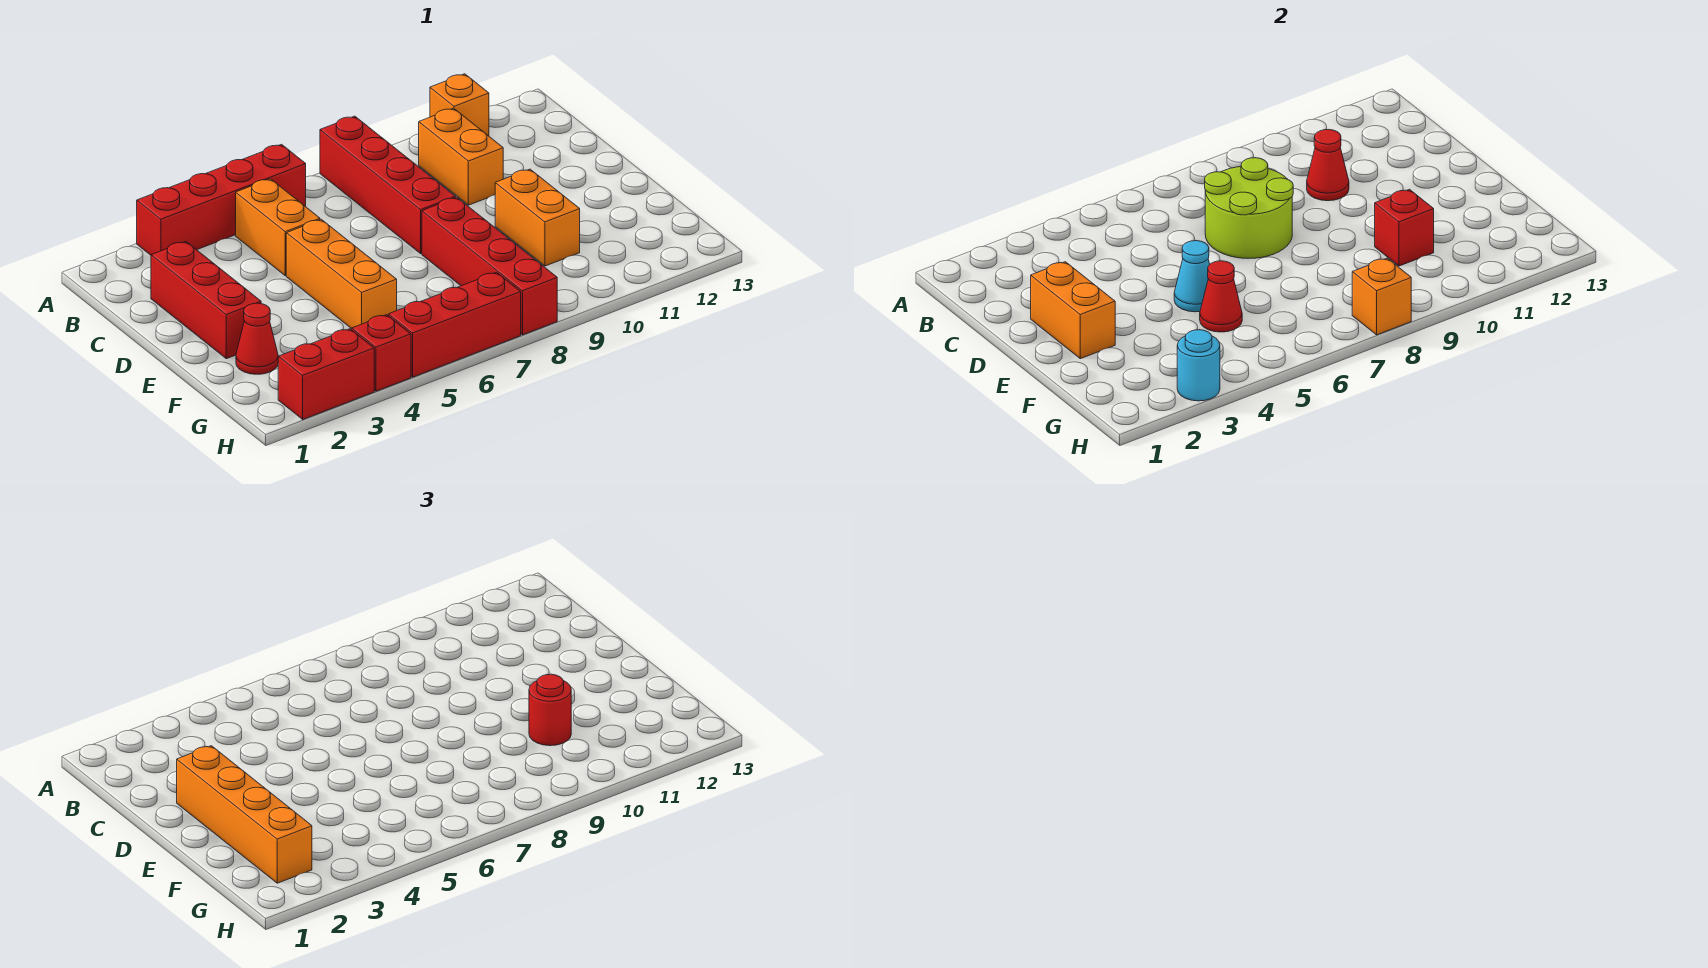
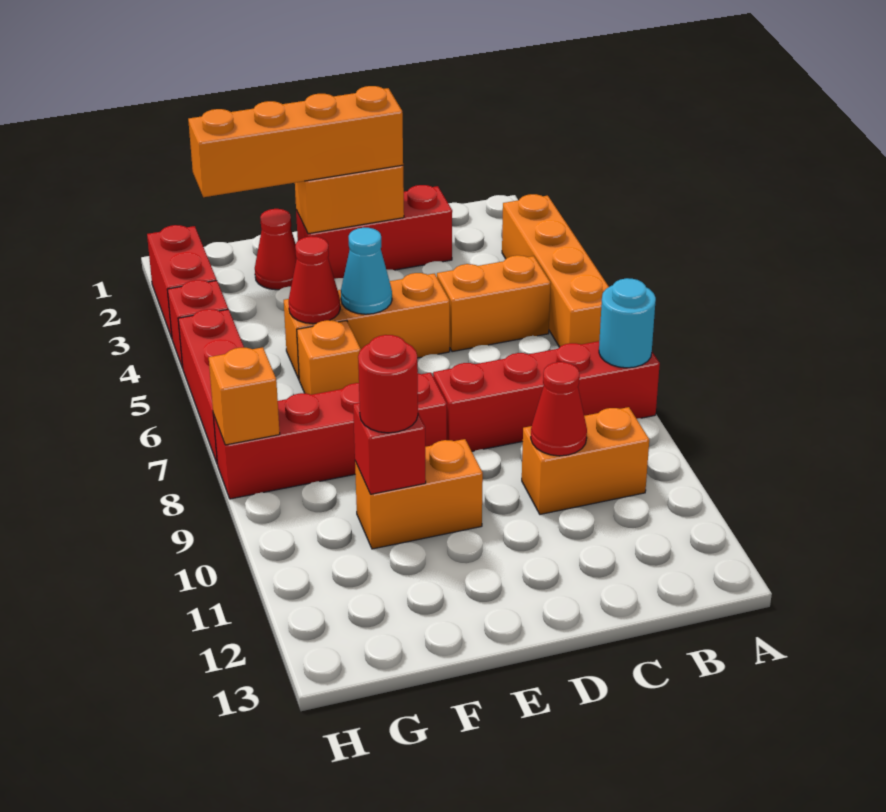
red brick A3:A6 level 1 -> orange brick A3:A6 level 1
orange brick A11 level 1 -> orange brick F6 level 1
lime round brick C7:D8 level 2 -> none
cyan round brick H3 level 2 -> cyan round brick A8 level 2

